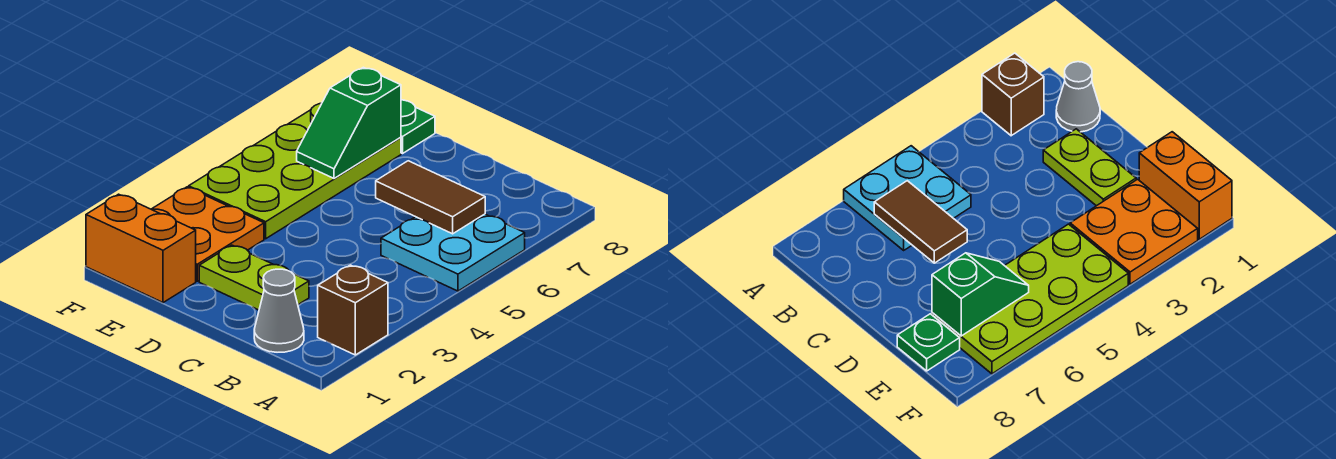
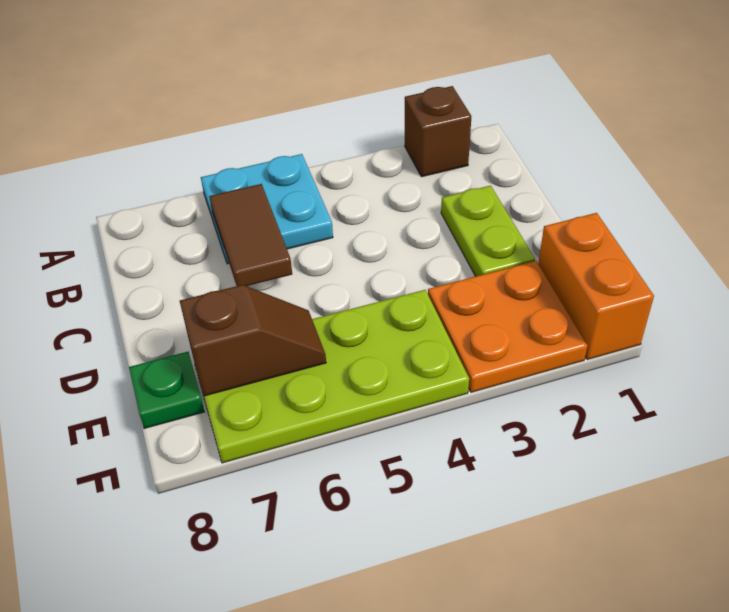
grey cone B1 level 1 -> none
green slope E6:E7 level 2 top 7 -> brown slope E6:E7 level 2 top 7

